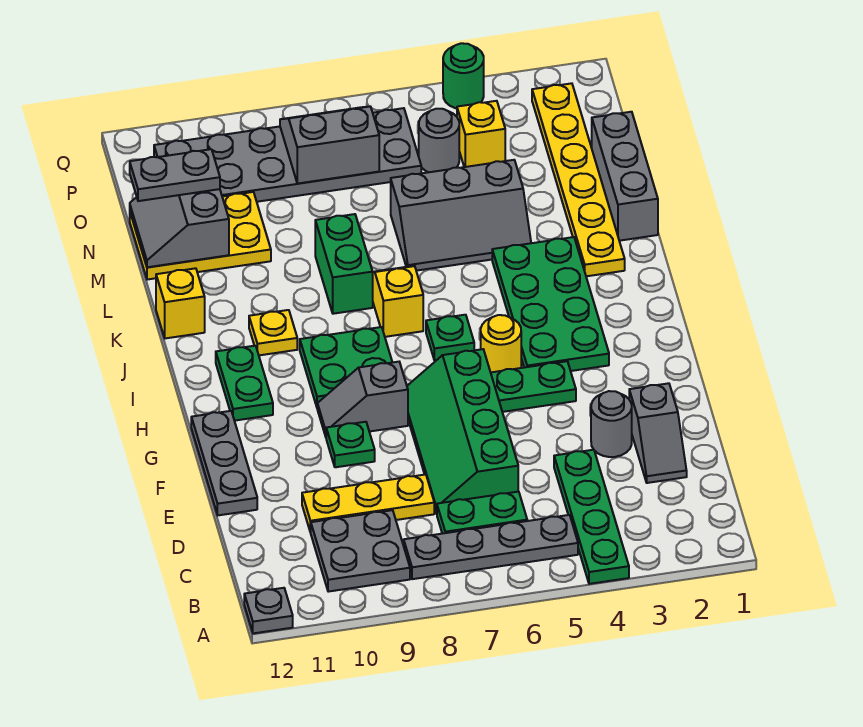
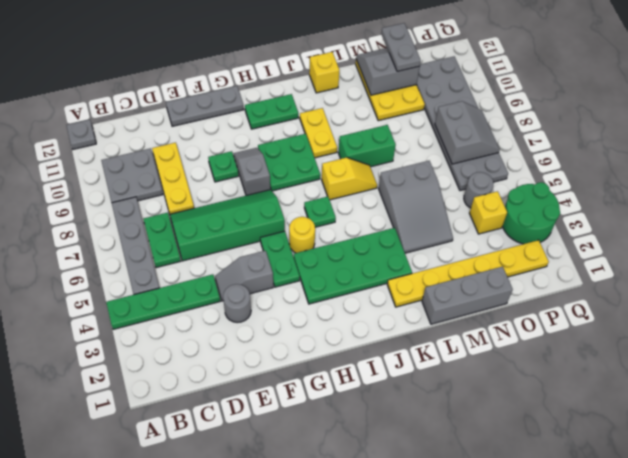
grey slope D2:E2 level 1 top E -> grey slope E4:F4 level 1 top F
yellow plate J10 level 1 -> yellow plate J9:J10 level 1
grey slope L4:M6 level 1 top M -> grey slope L4:M6 level 1 top 6
green round brick Q4 level 1 -> green round brick P3:Q4 level 1

